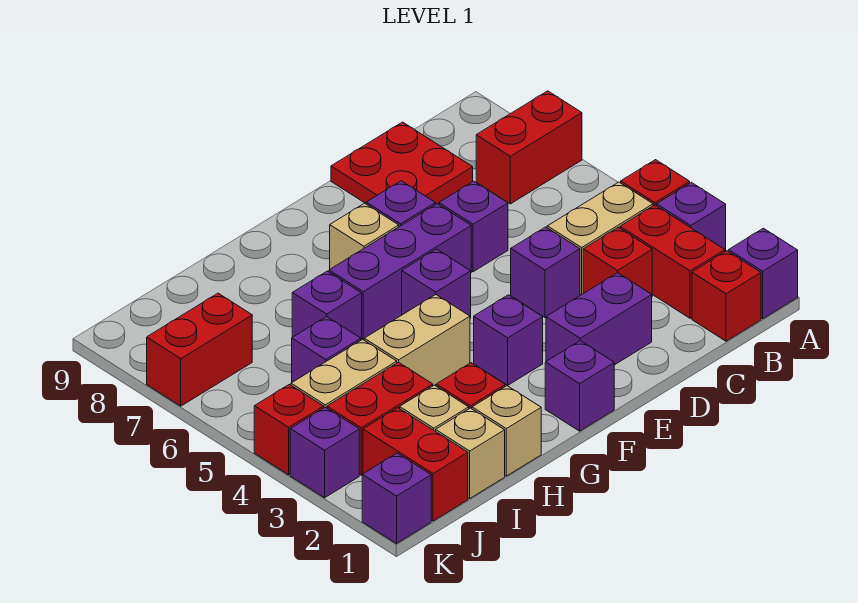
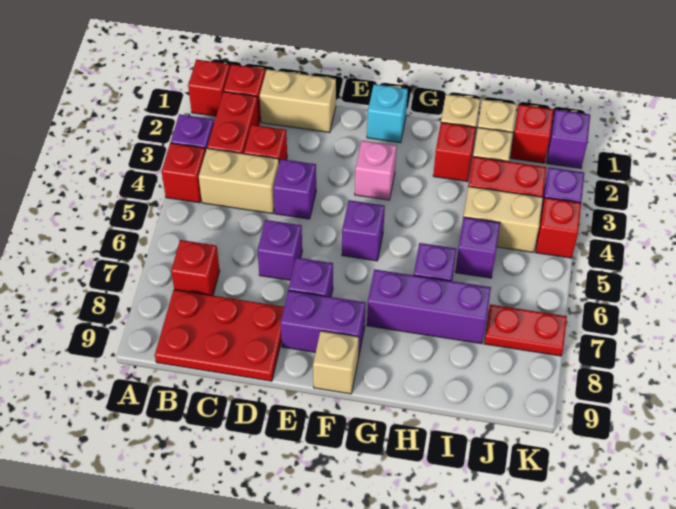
purple brick A1 level 1 -> red brick A1 level 1
red brick A7:B7 level 1 -> red brick B7 level 1
red plate C8:D9 level 1 -> red plate B8:D9 level 1
purple brick D2:E2 level 1 -> purple brick E8:F8 level 1
purple brick E6:G6 level 1 -> purple brick G7:I7 level 1
purple brick F1 level 1 -> cyan brick F1 level 1
purple brick F3 level 1 -> pink brick F3 level 1
tan brick F7 level 1 -> tan brick F9 level 1
tan brick G4:H4 level 1 -> tan brick C1:D1 level 1
red brick J1:J2 level 1 -> red brick J1 level 1
red brick J7:K7 level 1 -> red plate J7:K7 level 1

